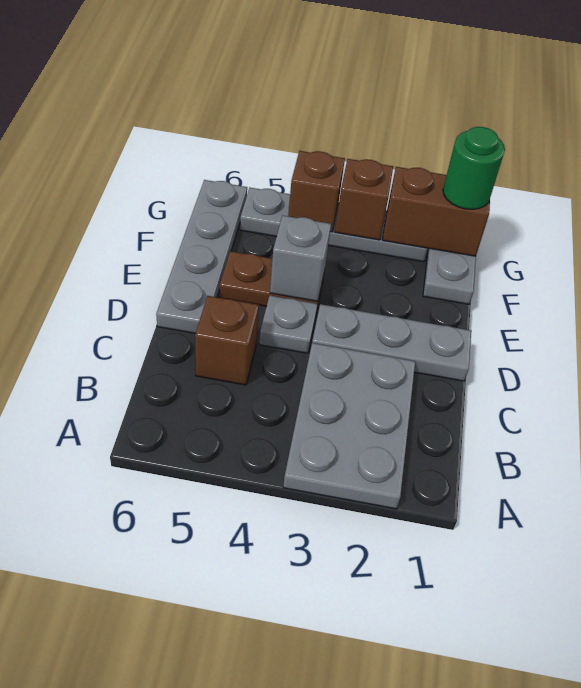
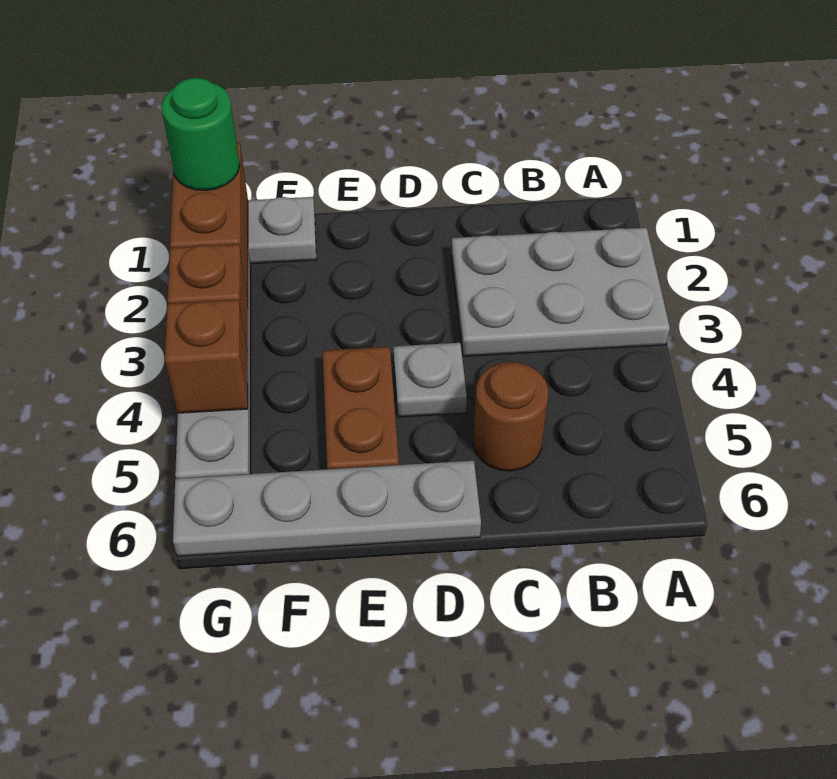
brown brick C5 level 1 -> brown round brick C5 level 1
grey plate D1:D3 level 1 -> none
grey brick E4 level 2 -> none

